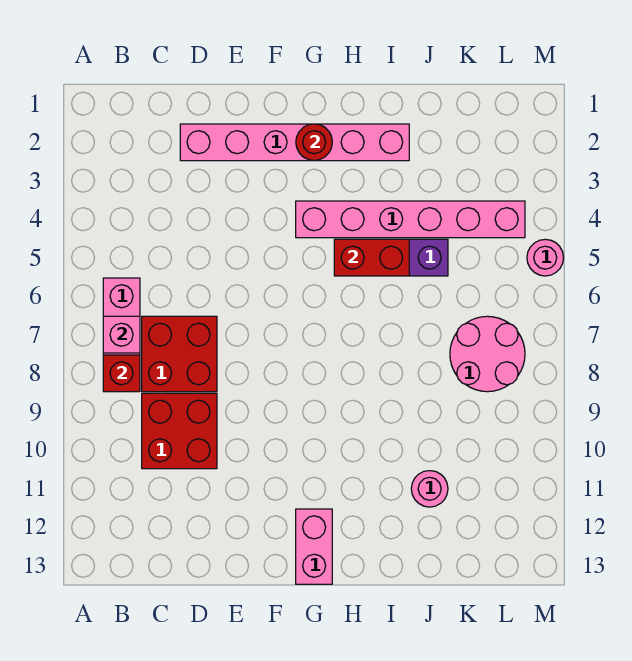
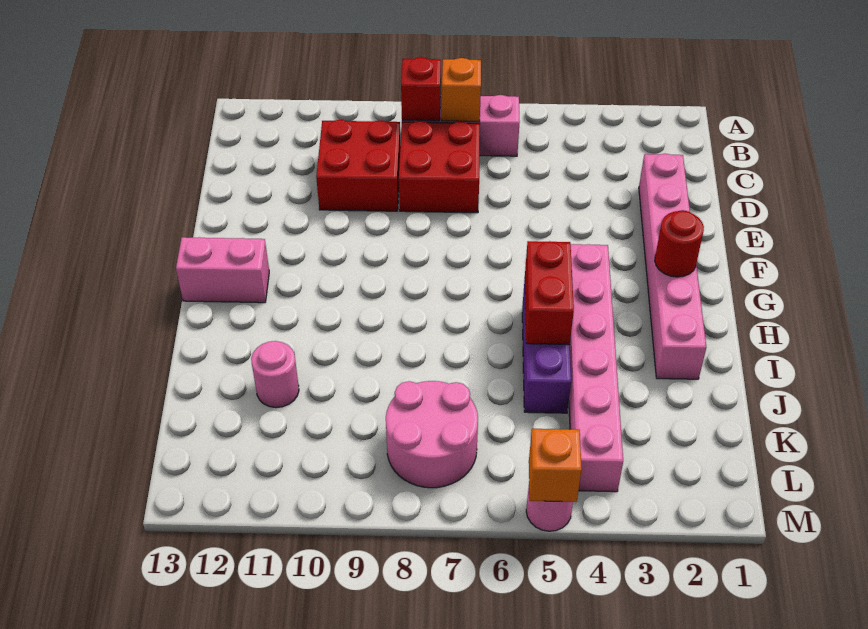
pink brick B7 level 2 -> orange brick B7 level 2
none -> orange brick M5 level 2

